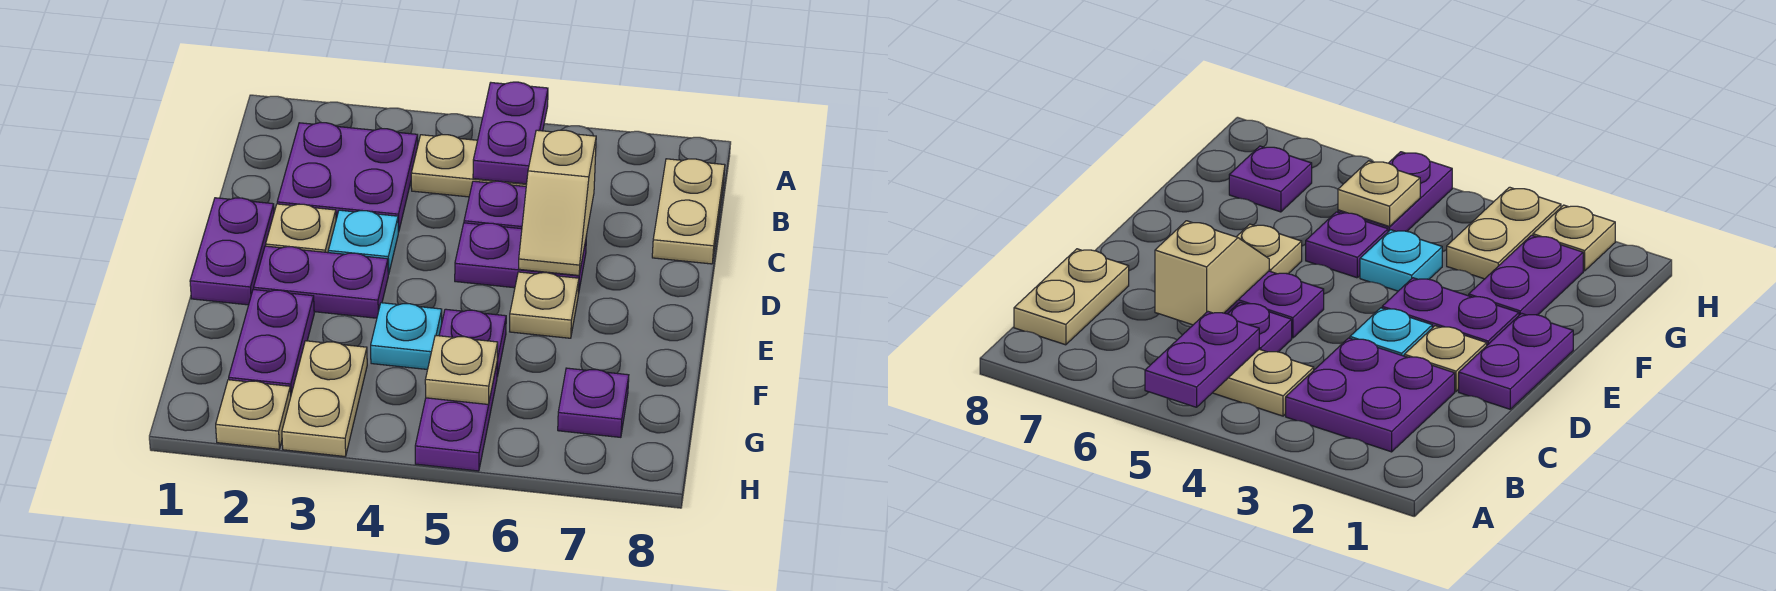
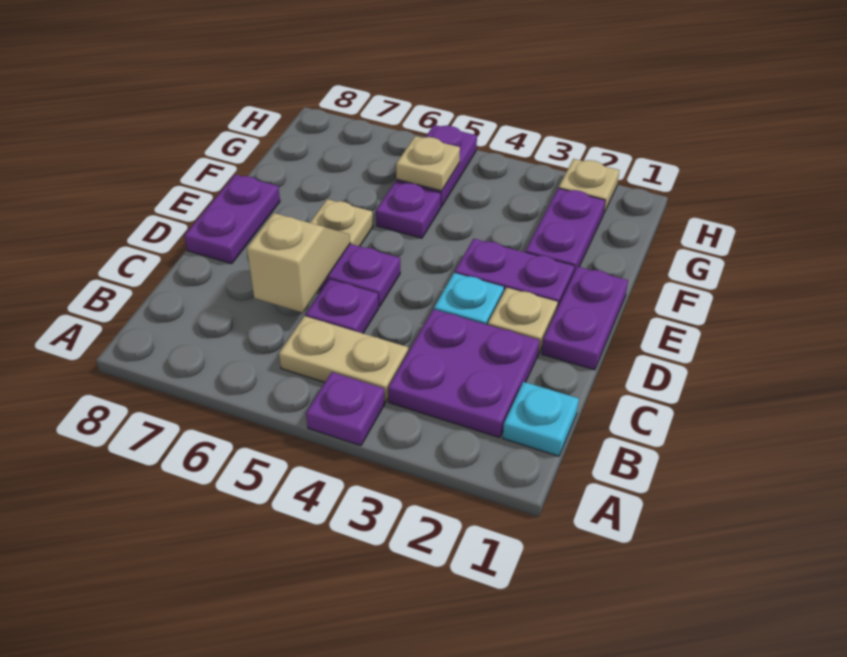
purple plate A5:B5 level 2 -> purple plate D8:E8 level 1
tan plate B8:C8 level 1 -> none
cyan plate F4 level 1 -> cyan plate B1 level 1
tan plate G3:H3 level 1 -> none
purple plate G7 level 1 -> purple plate A4 level 1

